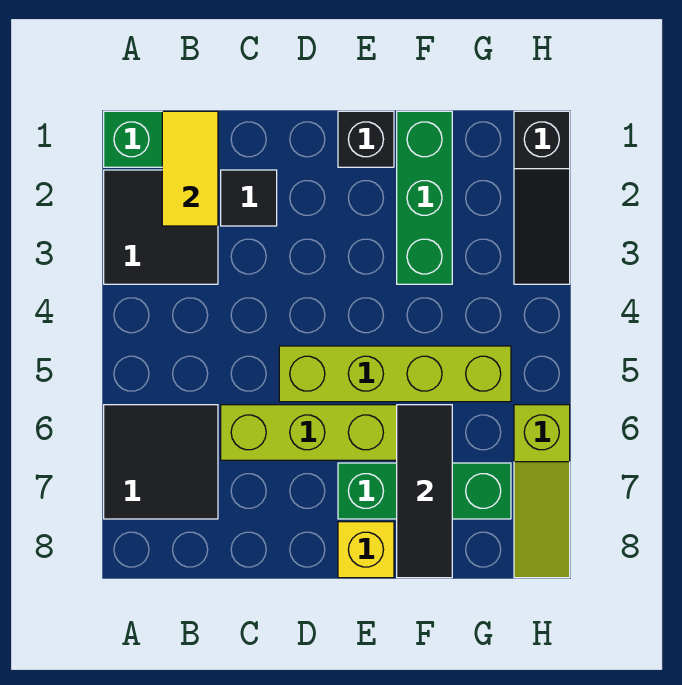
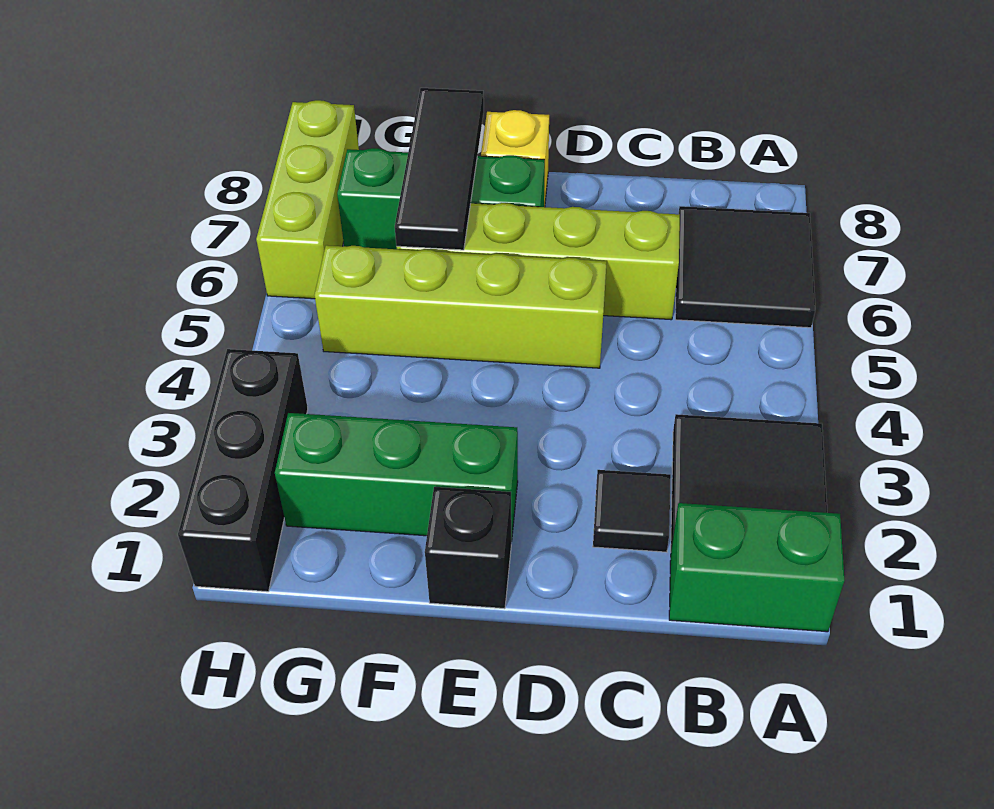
yellow tile B1:B2 level 2 -> none
green brick F1:F3 level 1 -> green brick E2:G2 level 1
black slope H1:H3 level 1 top 1 -> black brick H1:H3 level 1
lime slope H6:H8 level 1 top 6 -> lime brick H6:H8 level 1

